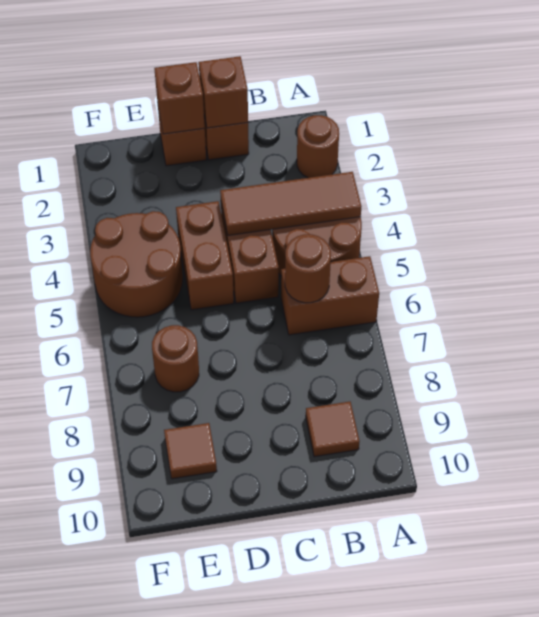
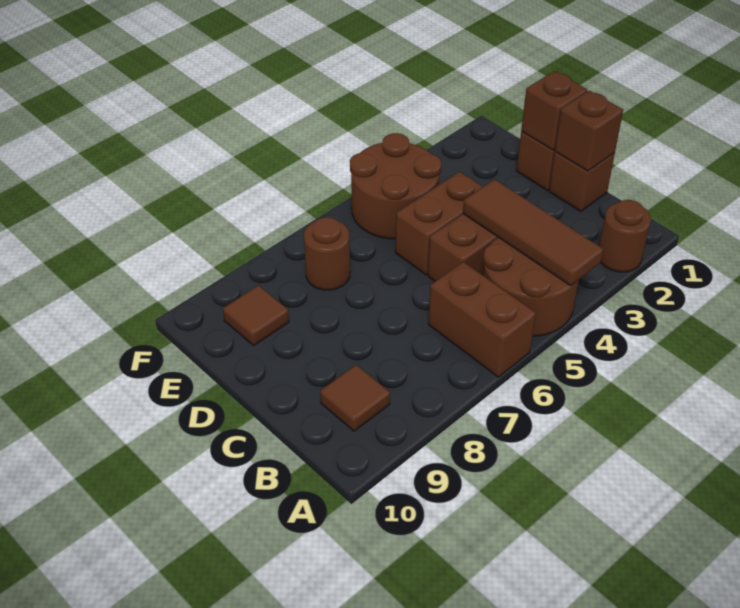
brown round brick B6 level 2 -> none

